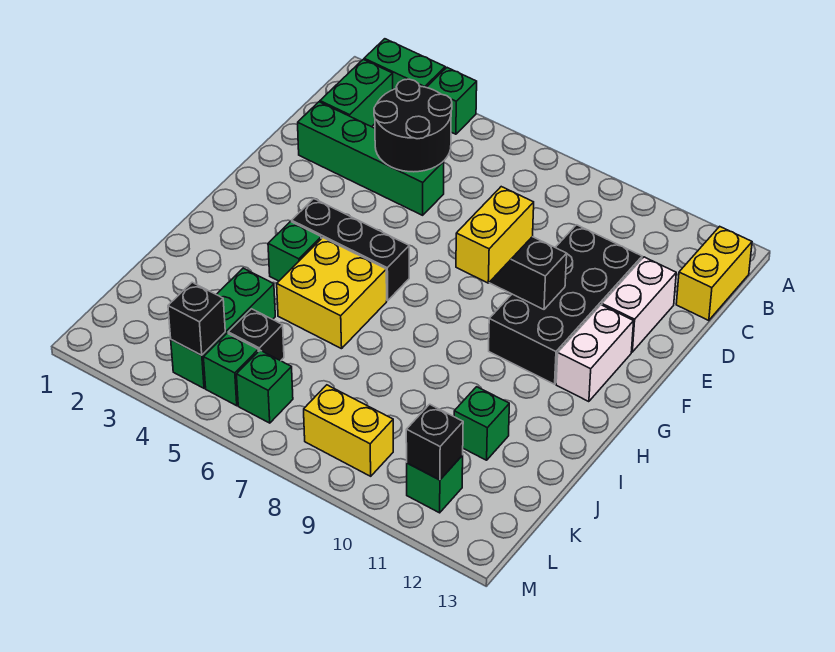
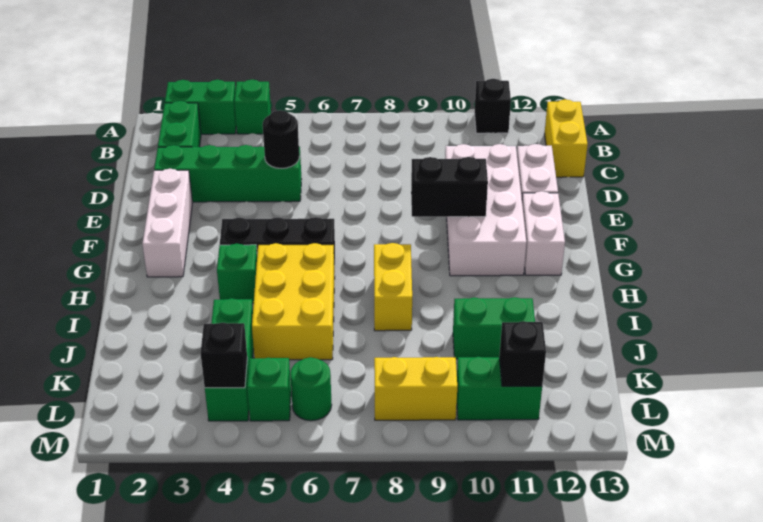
black round brick C4:D5 level 2 -> black round brick D5 level 2
black brick D10:G11 level 1 -> white brick D10:G11 level 1
none -> white brick E2:G2 level 1
yellow brick F9:G9 level 3 -> yellow brick H8:I8 level 1
yellow brick H5:I6 level 1 -> yellow brick H5:J6 level 1
green brick J11 level 1 -> green brick J10:J11 level 1
black brick K5 level 1 -> black brick A11 level 1
green brick L6 level 1 -> green round brick L6 level 1
green brick L11 level 1 -> green brick L10:L11 level 1

